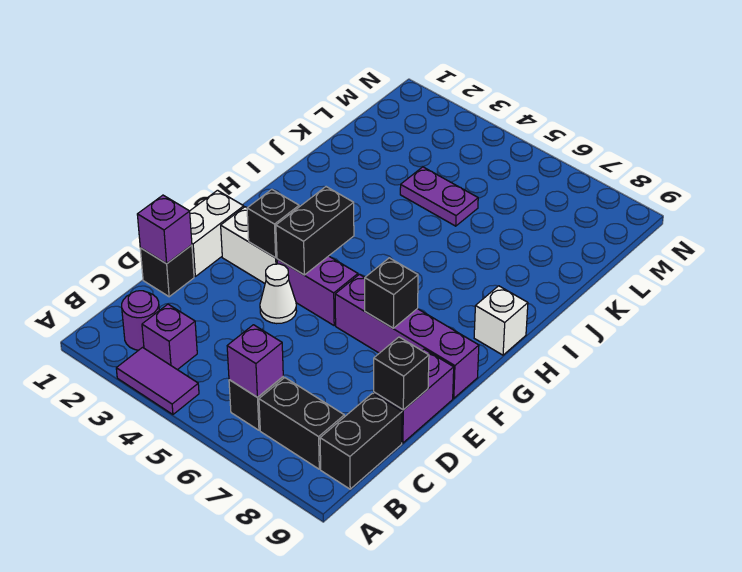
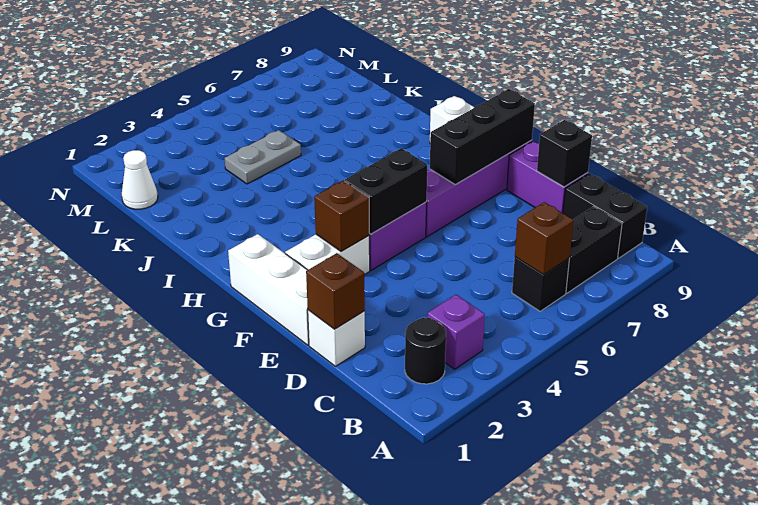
purple tile A3:A4 level 1 -> none
purple round brick B2 level 1 -> black round brick B2 level 1
purple brick B6 level 2 -> brown brick B6 level 2
black brick D1 level 1 -> white brick D1 level 1
purple brick D1 level 2 -> brown brick D1 level 2
white brick E1:F1 level 1 -> white brick E1:G1 level 1
white cone E4 level 1 -> white cone L1 level 1
black brick F3 level 2 -> brown brick F3 level 2
black brick F4:G4 level 2 -> black brick F4:F5 level 2
black brick F7 level 2 -> black brick F7:F9 level 2
purple plate K4:K5 level 1 -> grey plate K4:K5 level 1

